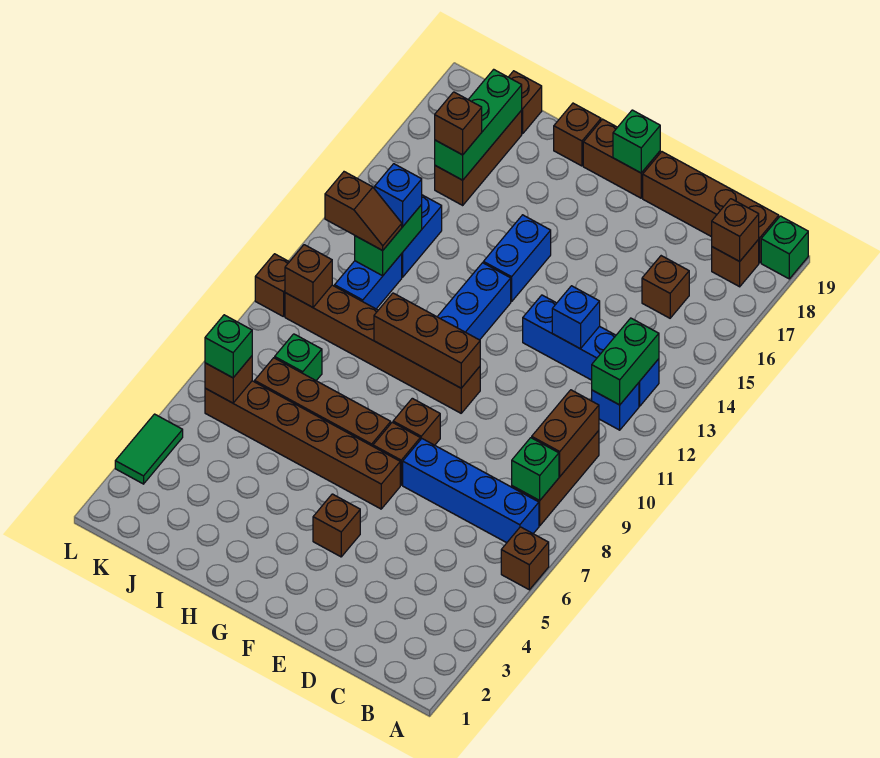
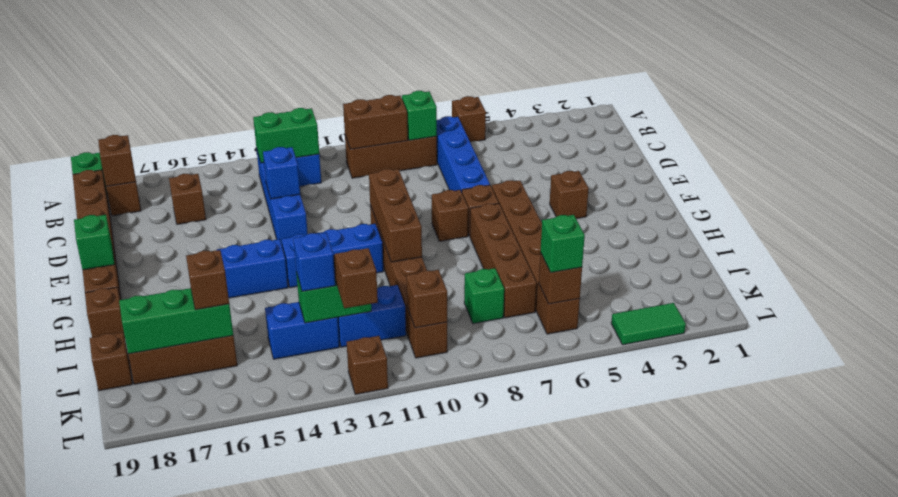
brown brick L10 level 1 -> brown brick L12 level 1

